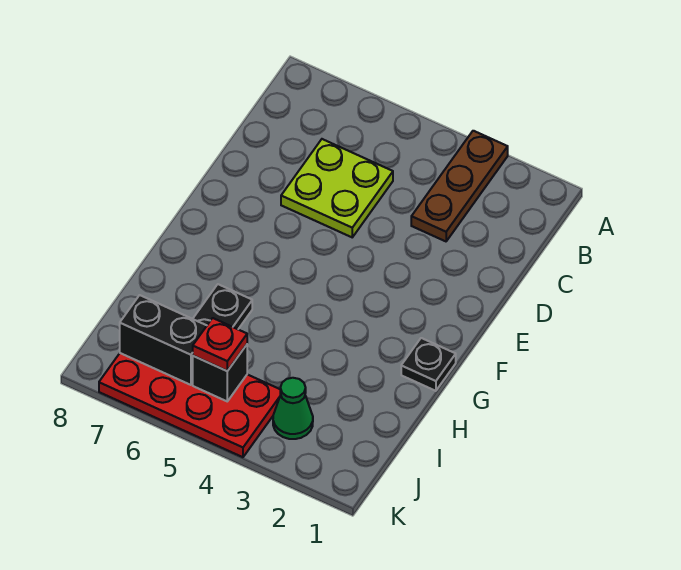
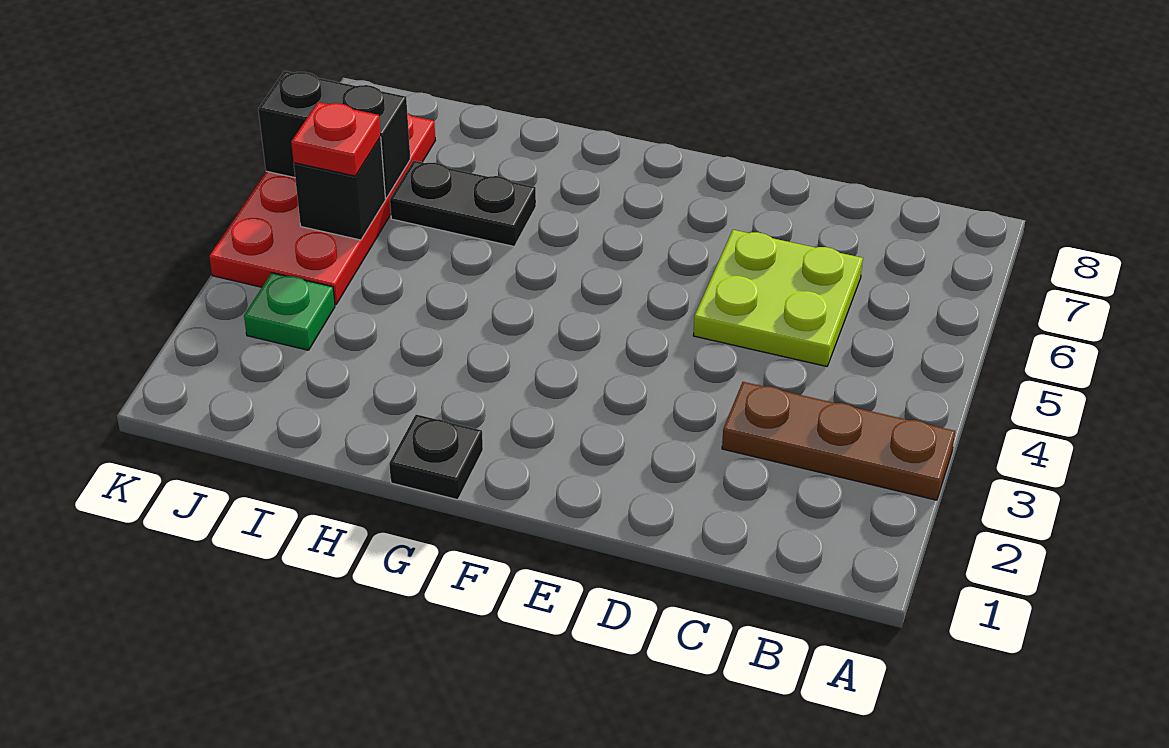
green cone J3 level 1 -> green plate J3 level 1
black brick J6:J7 level 2 -> black brick J6:K6 level 2

